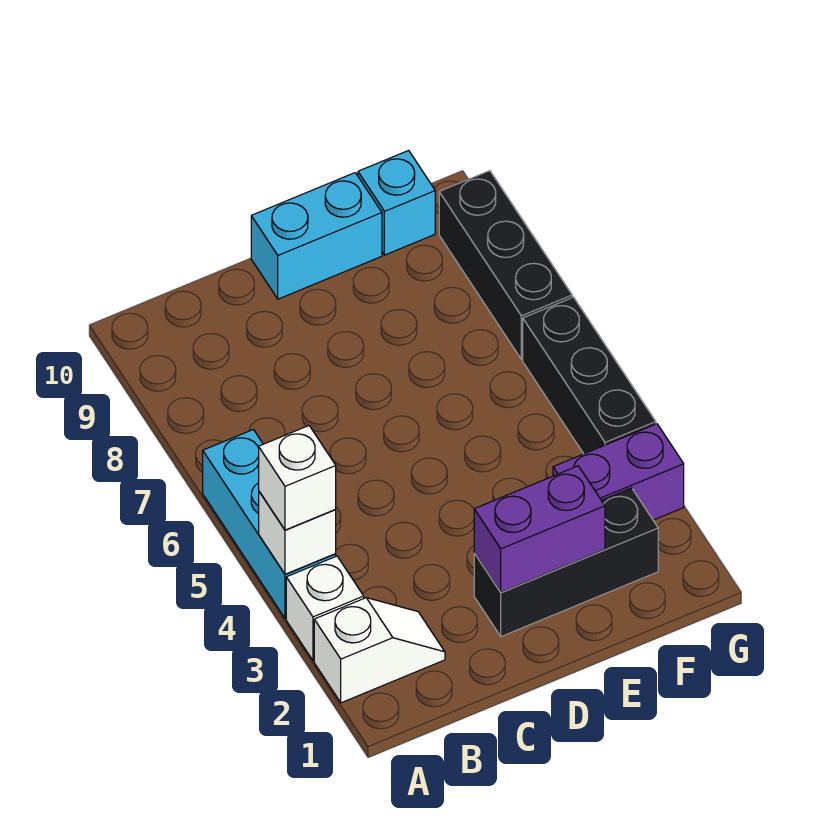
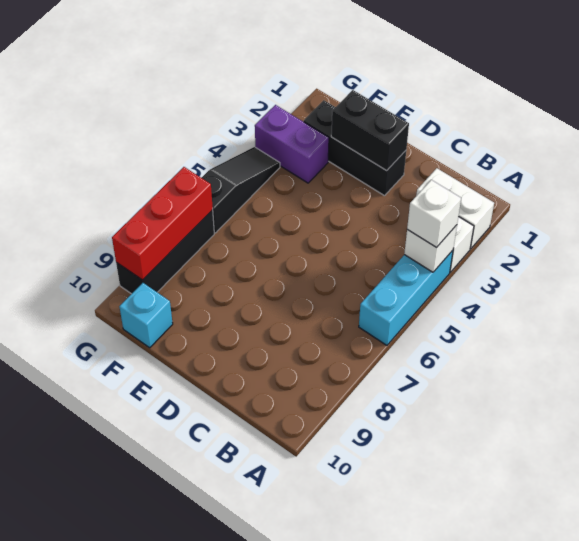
white slope A2:B2 level 1 top A -> white brick A2:B2 level 1
purple brick D2:E2 level 2 -> black brick D2:E2 level 2
cyan brick D10:E10 level 1 -> none
black brick G4:G6 level 1 -> black slope G4:G6 level 1 top 6
none -> red brick G7:G9 level 2

